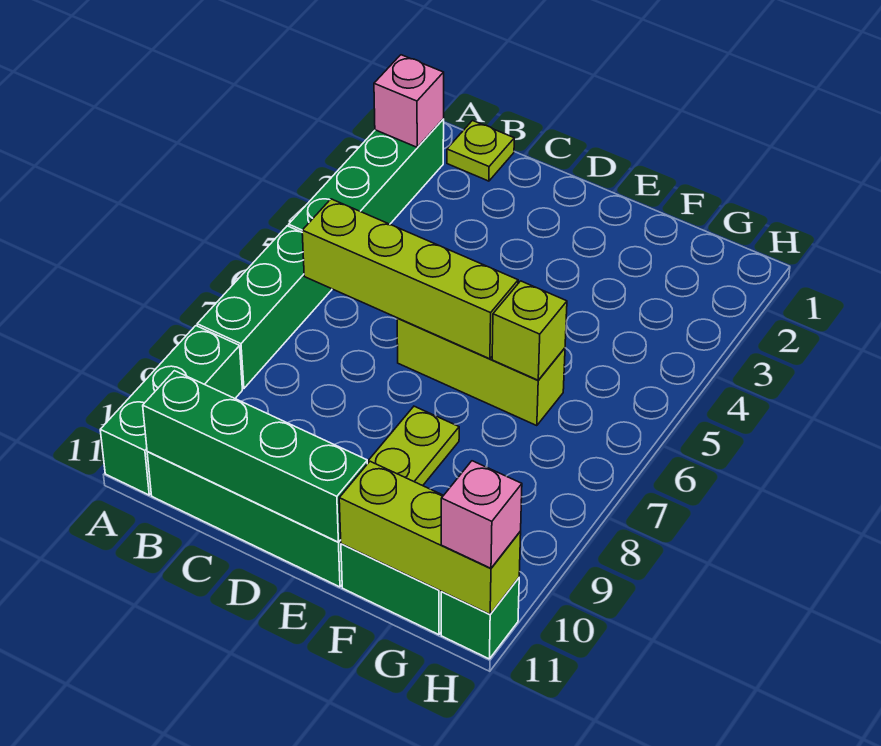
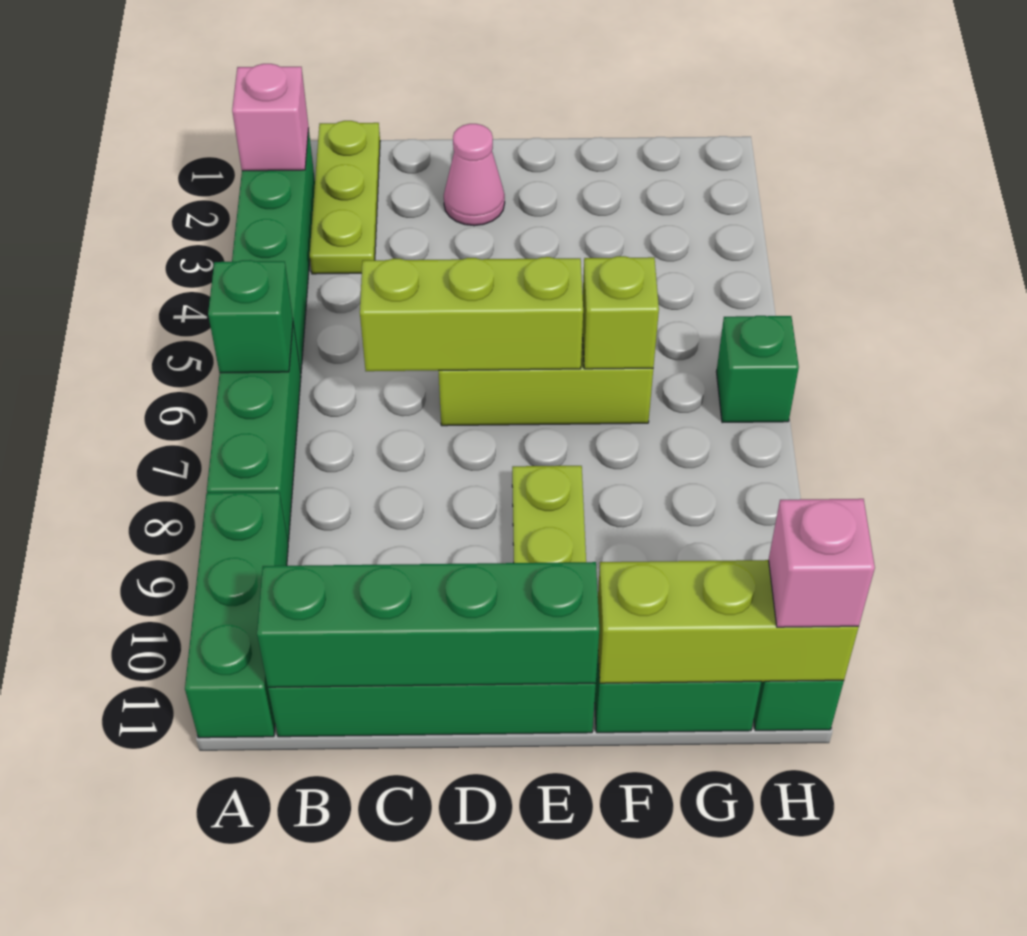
none -> green brick A6 level 2
lime plate B1 level 1 -> lime plate B1:B3 level 1
lime brick B6:E6 level 2 -> lime brick C6:E6 level 2
none -> pink cone D2 level 1
none -> green brick H6 level 1

